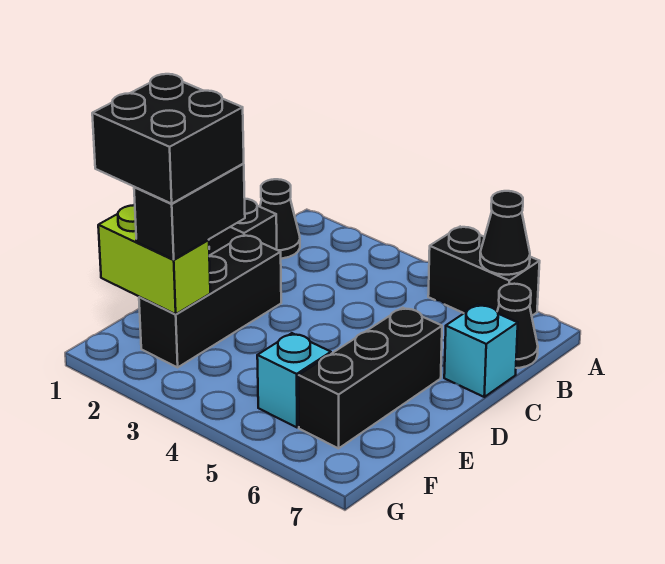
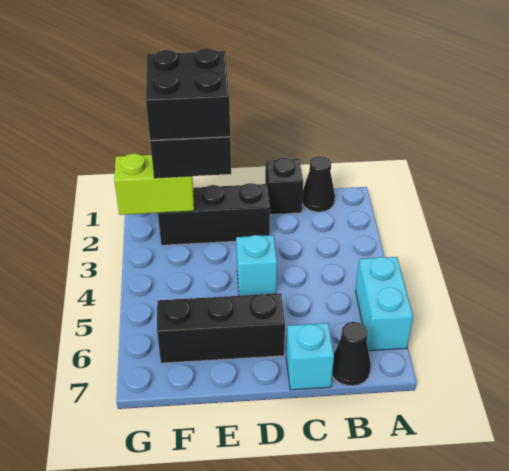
black brick A5:A6 level 1 -> cyan brick A5:A6 level 1
black cone A6 level 2 -> none
lime brick F1:F2 level 2 -> lime brick F2:G2 level 2
cyan brick F5 level 1 -> cyan brick D4 level 1

